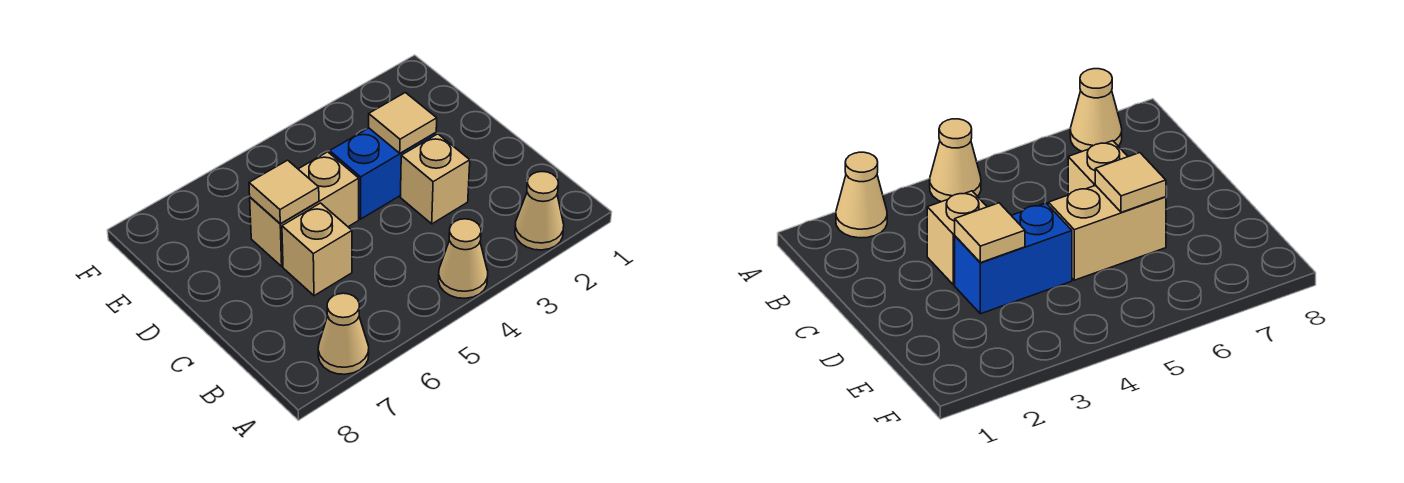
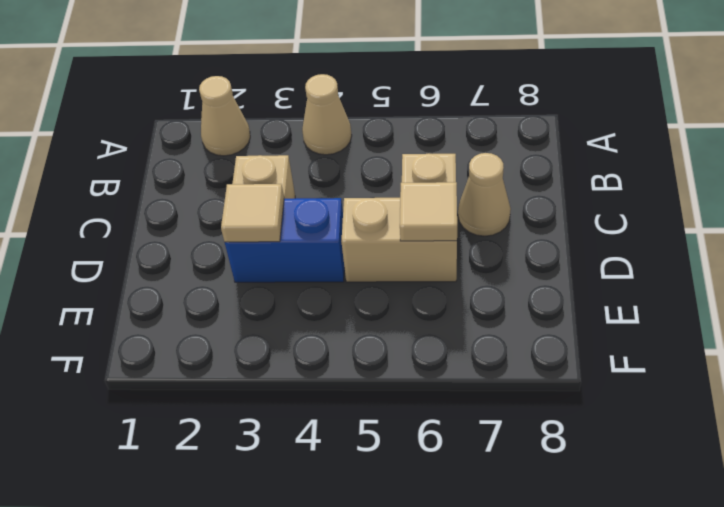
tan cone A7 level 1 -> tan cone C7 level 1

